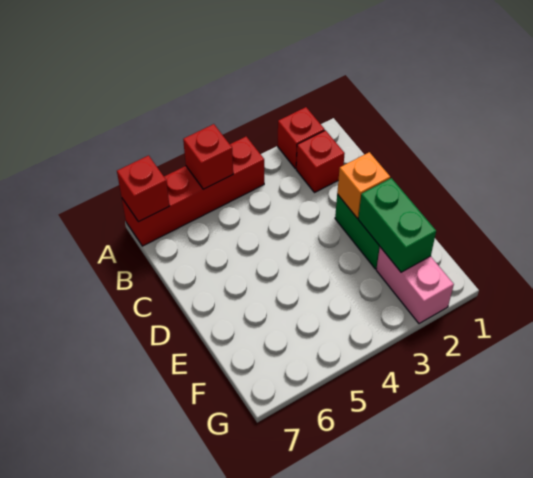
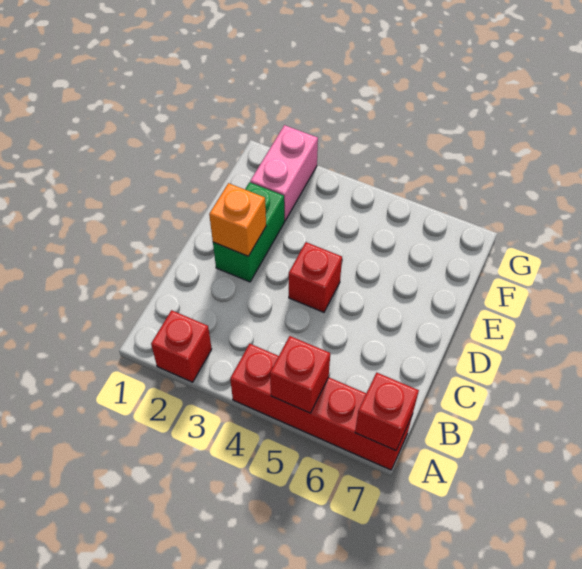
red brick B2 level 1 -> red brick D4 level 1
green brick E2:F2 level 2 -> none

